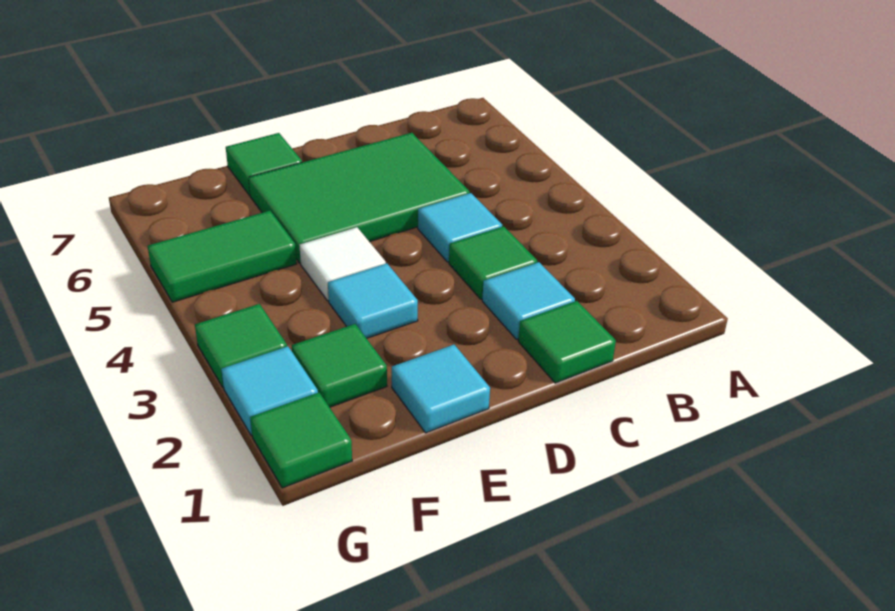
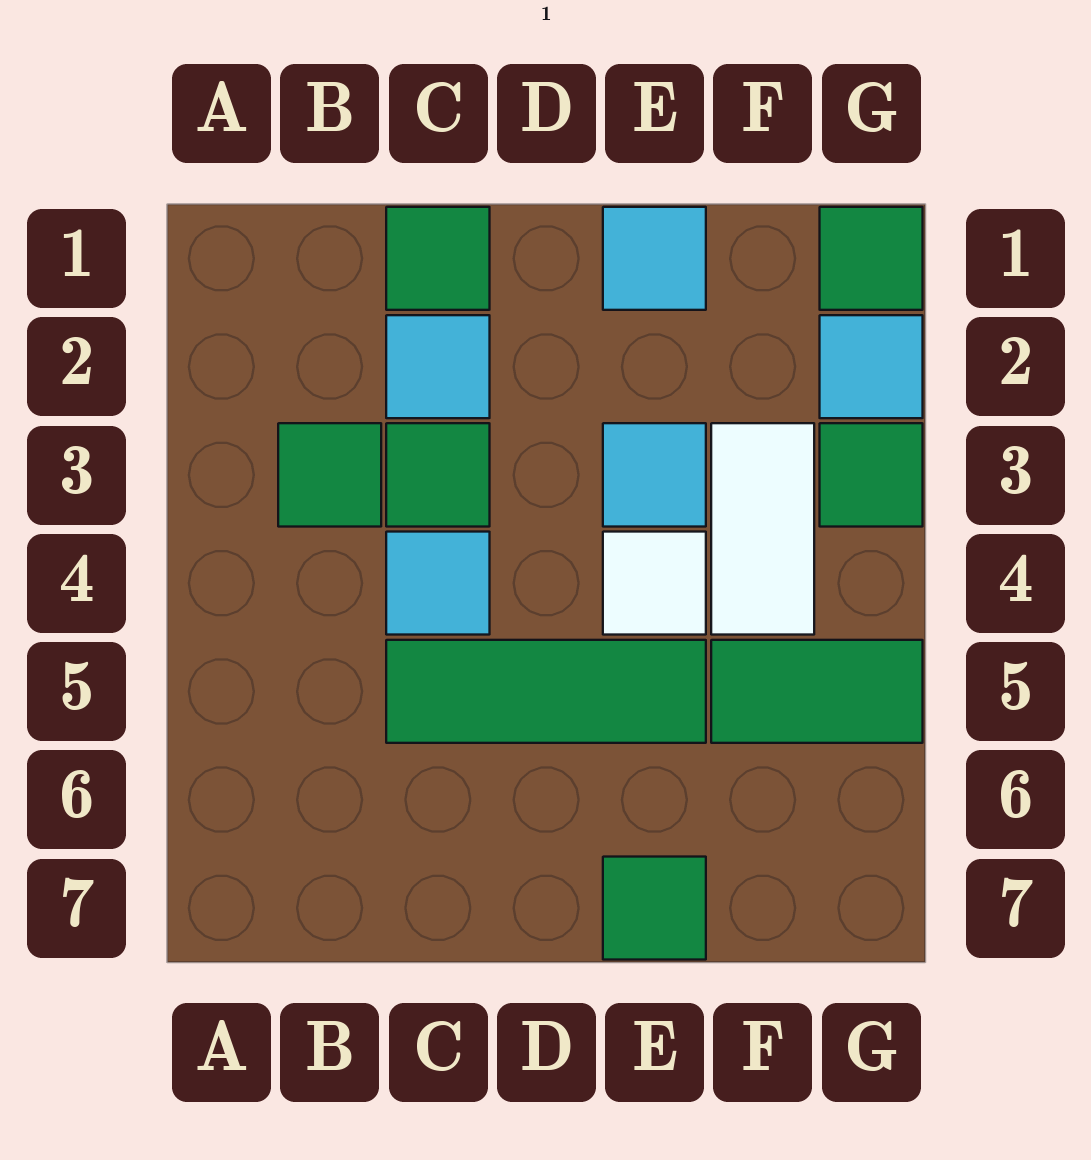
green tile C5:E6 level 1 -> green tile C5:E5 level 1
green tile F2 level 1 -> green tile B3 level 1
none -> white tile F3:F4 level 1

